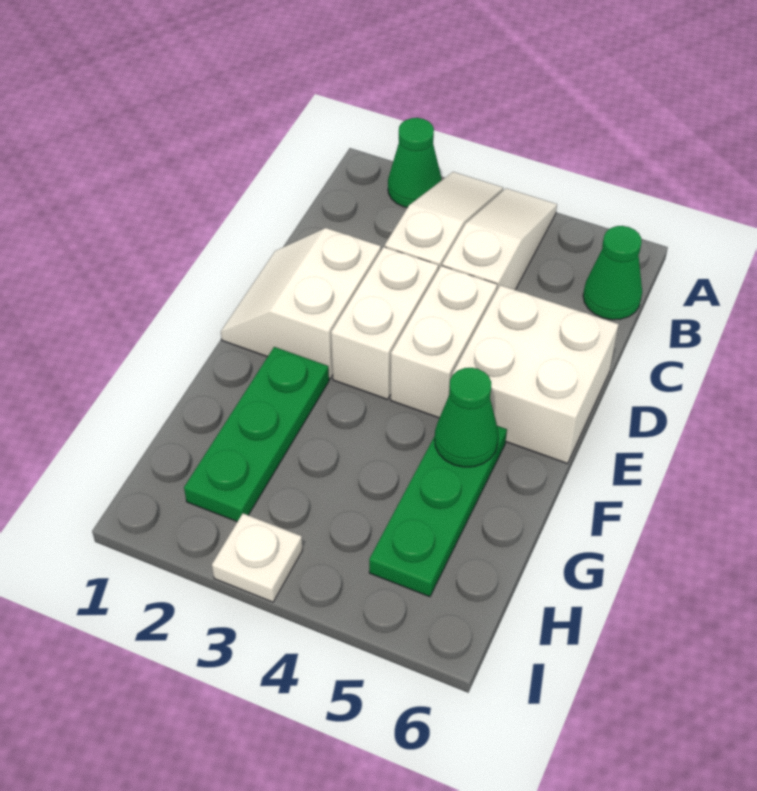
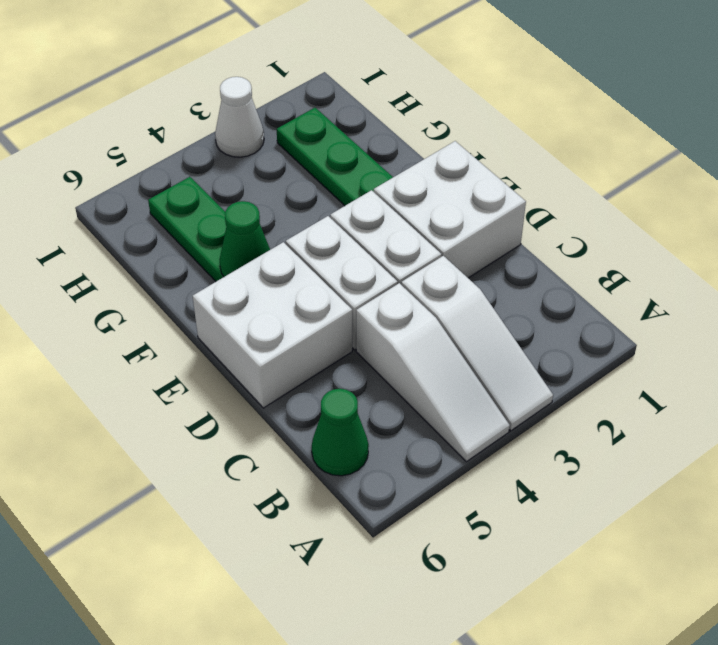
green cone A2 level 1 -> none
white slope D1:E2 level 1 top 2 -> white brick D1:E2 level 1
white plate I3 level 1 -> white cone I3 level 1

